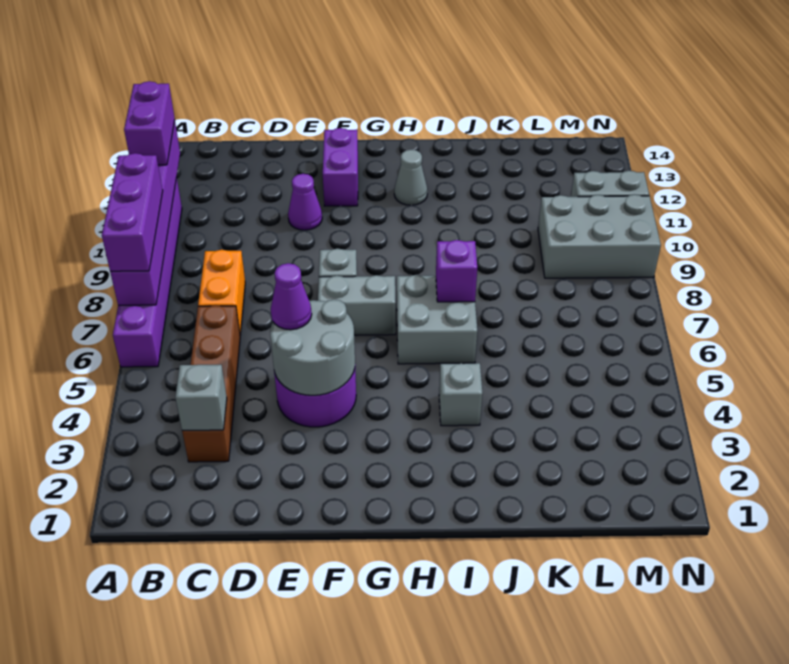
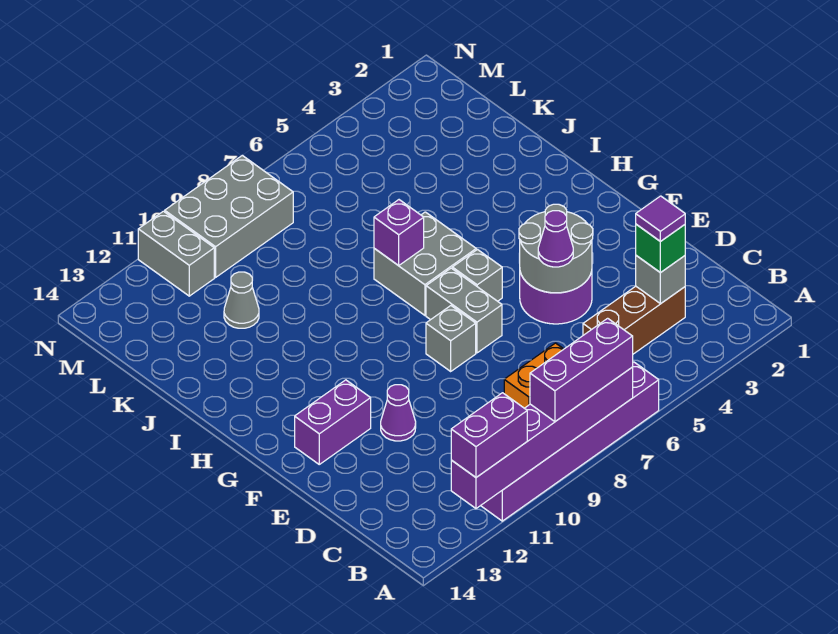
brown brick C3:C6 level 1 -> brown brick C3:C5 level 1
none -> green brick C3 level 3
none -> purple tile C3 level 4
grey cone H12 level 1 -> grey cone K11 level 1
grey brick I4 level 1 -> grey brick G6 level 1
grey brick L9:N10 level 1 -> grey brick M8:N10 level 1

